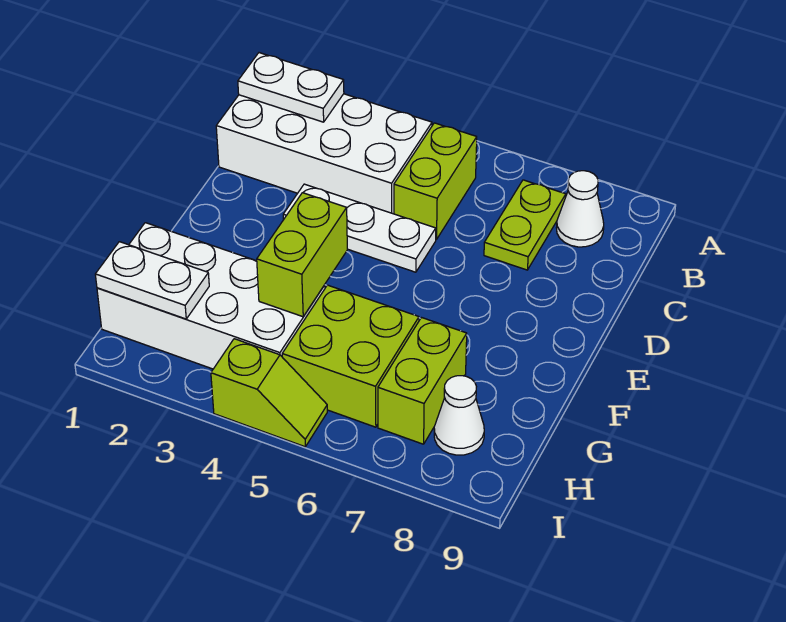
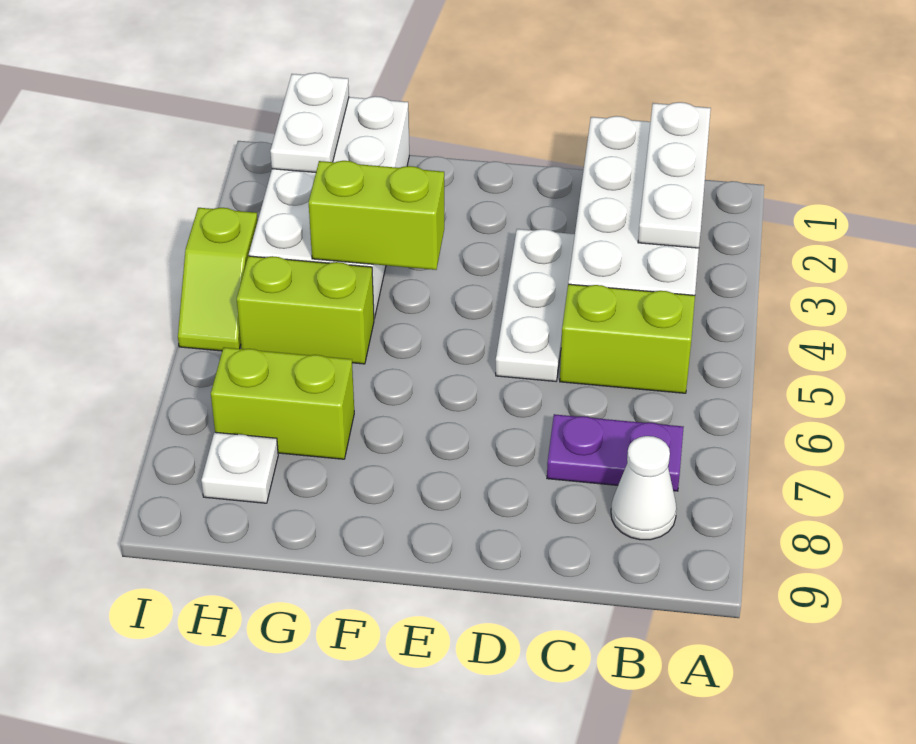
white plate B1:B2 level 2 -> white plate B1:B3 level 2
lime plate B7:C7 level 1 -> purple plate B7:C7 level 1
lime brick G5:H6 level 1 -> lime brick G5:H5 level 1
white cone H8 level 1 -> white plate H8 level 1

